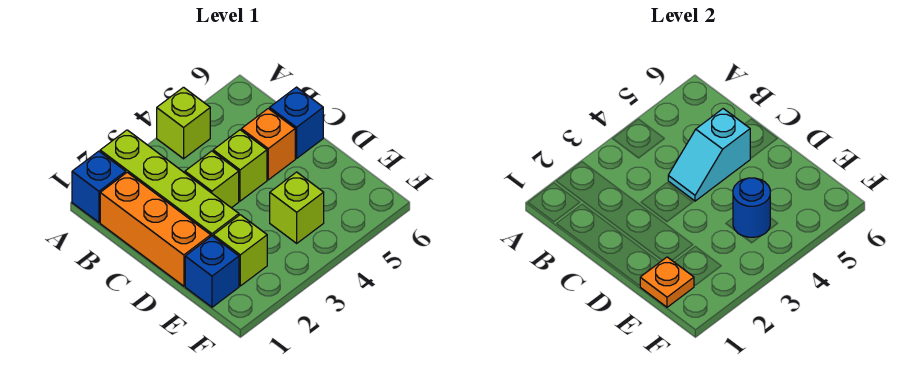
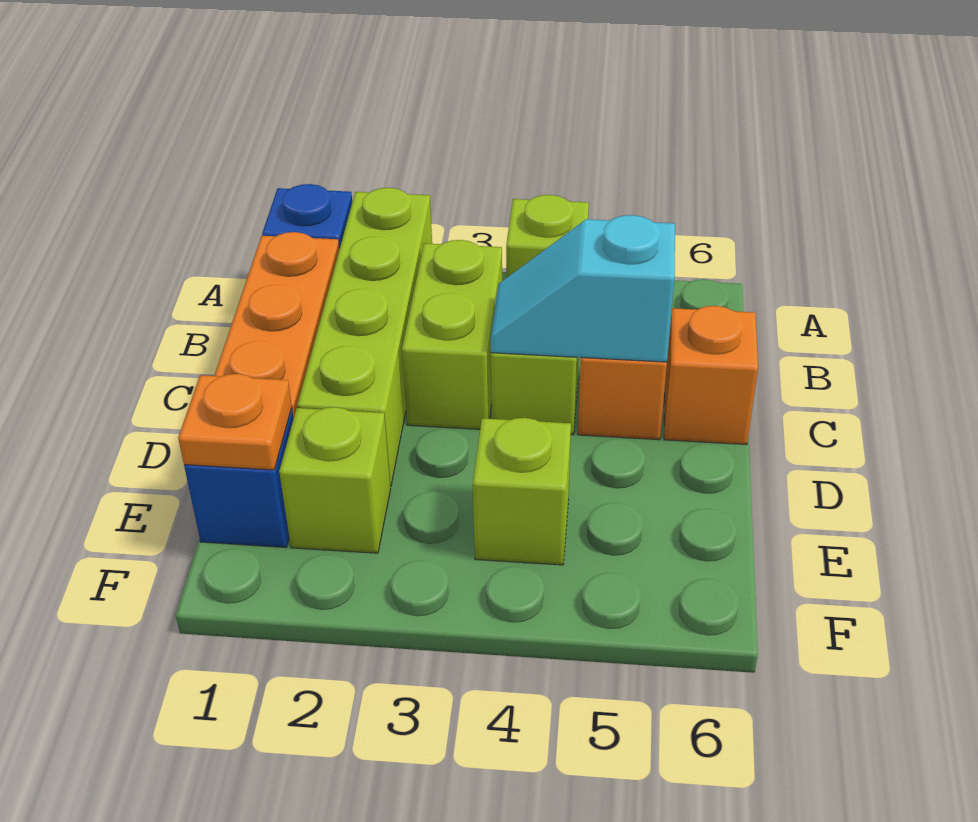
lime brick C3 level 1 -> lime brick B3:C3 level 1
blue brick C6 level 1 -> orange brick C6 level 1
blue round brick E4 level 2 -> none

